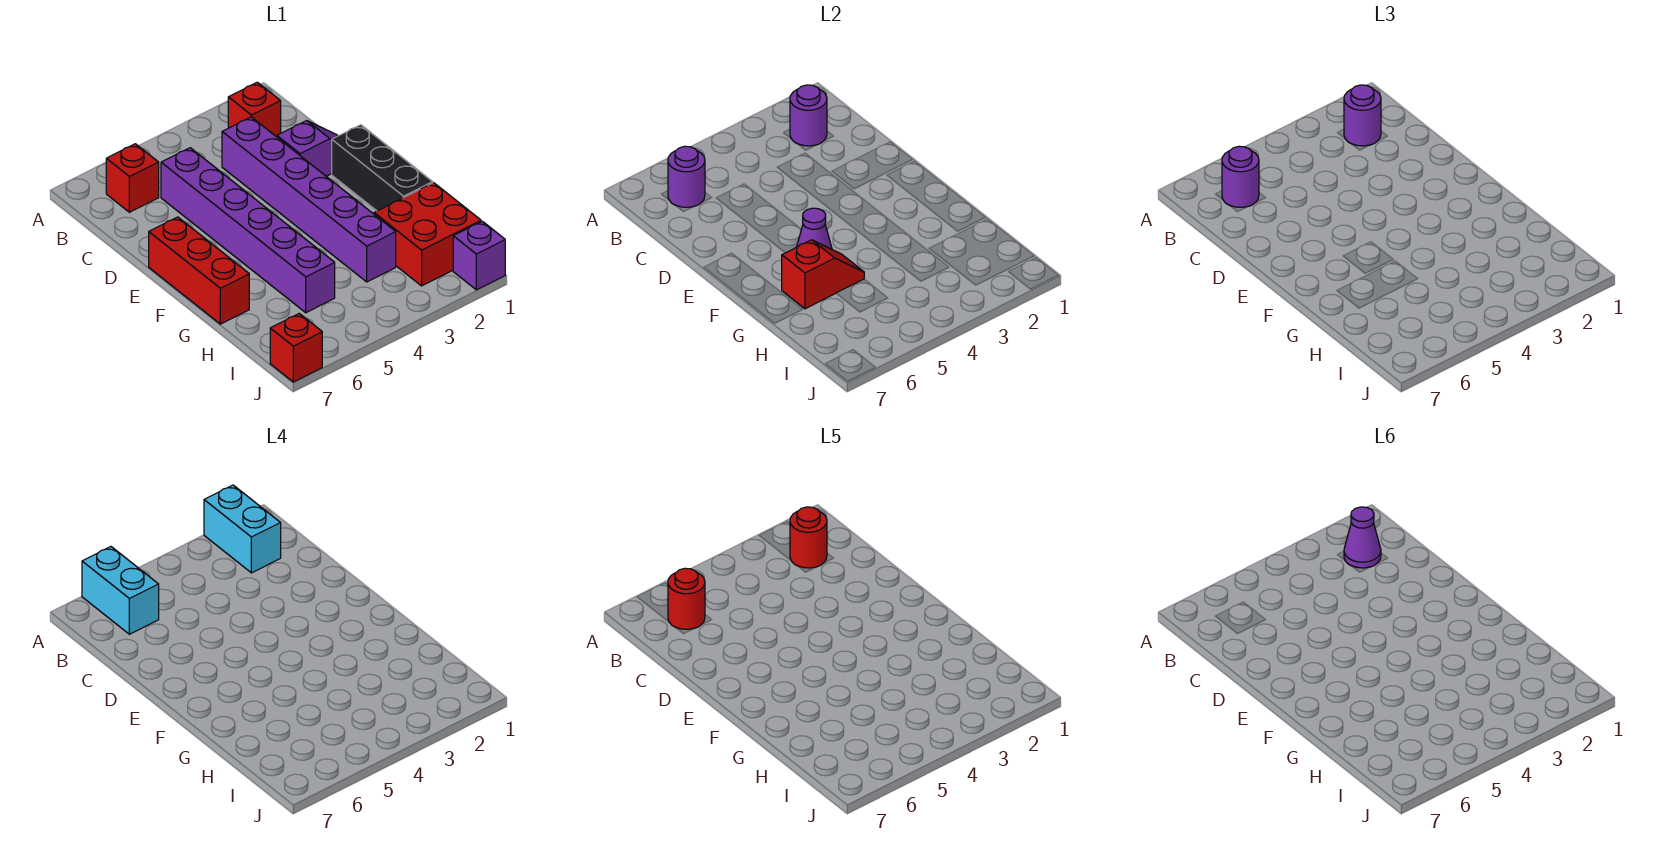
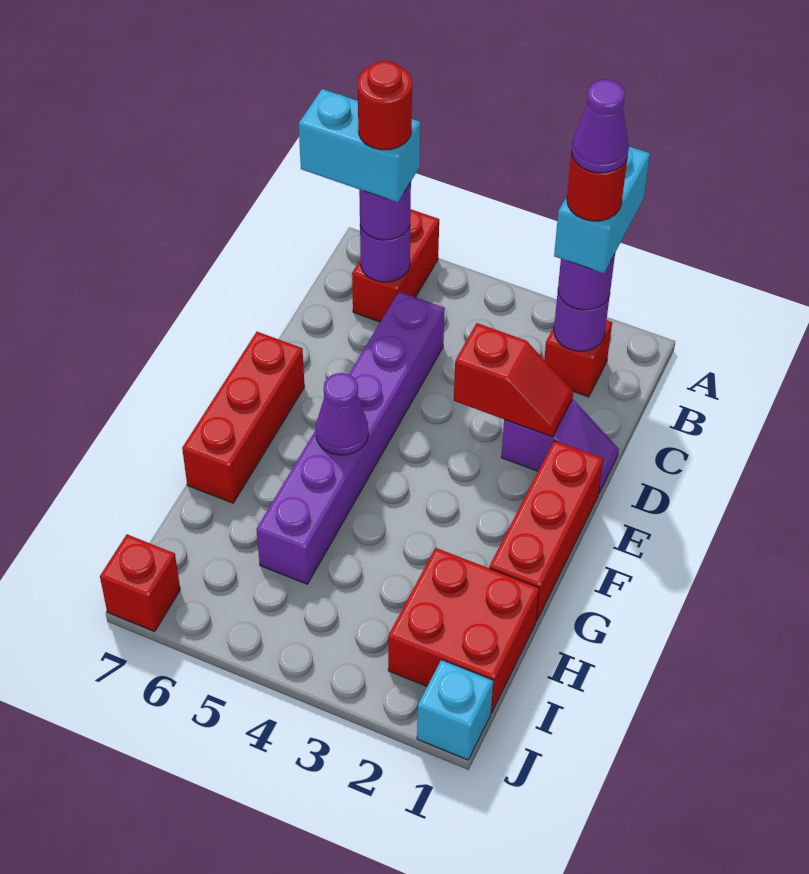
cyan brick A6:B6 level 4 -> cyan brick B6:B7 level 4
red brick B6 level 1 -> red brick A6:B6 level 1
purple brick C3:H3 level 1 -> none
black brick E1:G1 level 1 -> red brick E1:G1 level 1
red slope G5:G6 level 2 top 6 -> red slope D2:D3 level 2 top 3
purple brick J1 level 1 -> cyan brick J1 level 1

